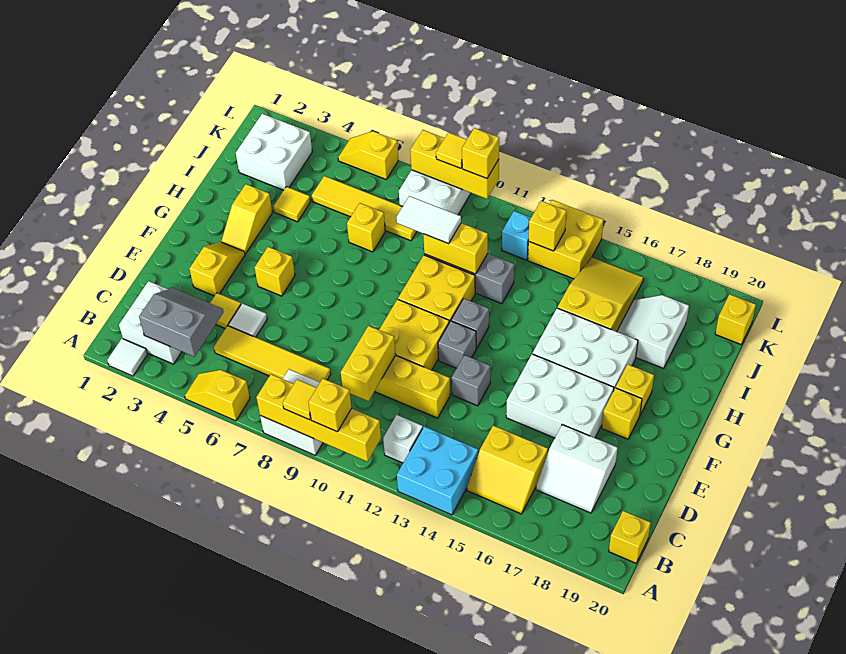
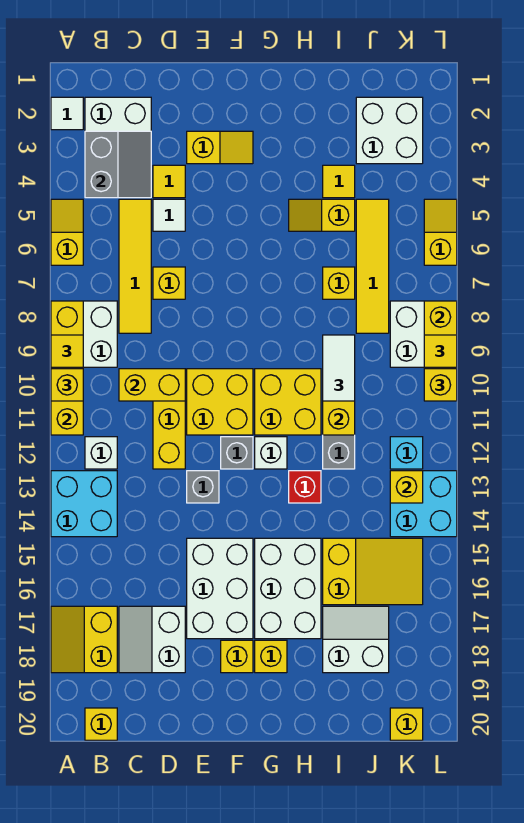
yellow slope B15:C16 level 1 top C -> yellow slope A17:B18 level 1 top B
yellow brick F5 level 1 -> yellow brick D7 level 1
yellow slope G3:H3 level 1 top H -> yellow slope H5:I5 level 1 top I
grey brick G12 level 1 -> white brick G12 level 1
none -> red brick H13 level 1
yellow brick K13:L14 level 1 -> cyan brick K13:L14 level 1

